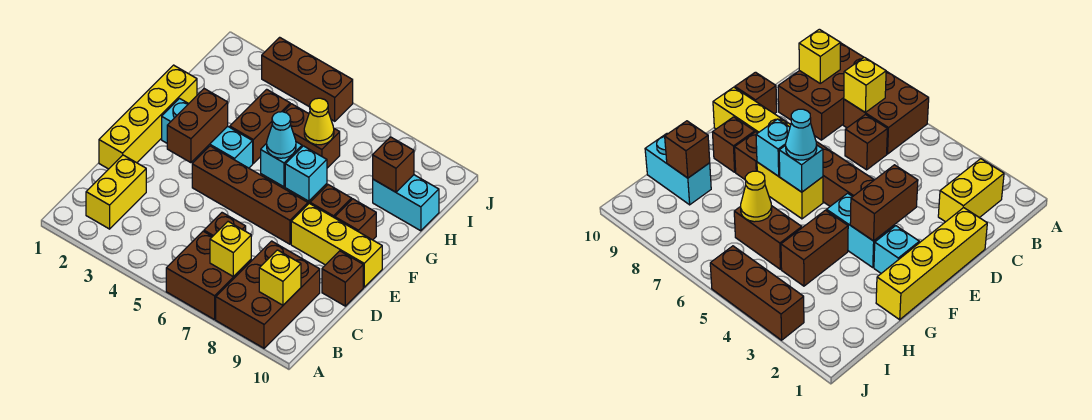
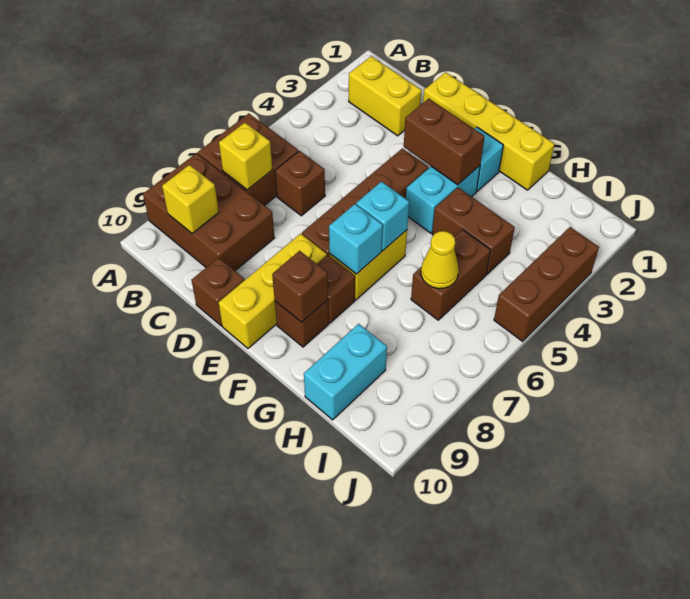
cyan cone F6 level 3 -> none
brown brick H9 level 2 -> brown brick F9 level 2

